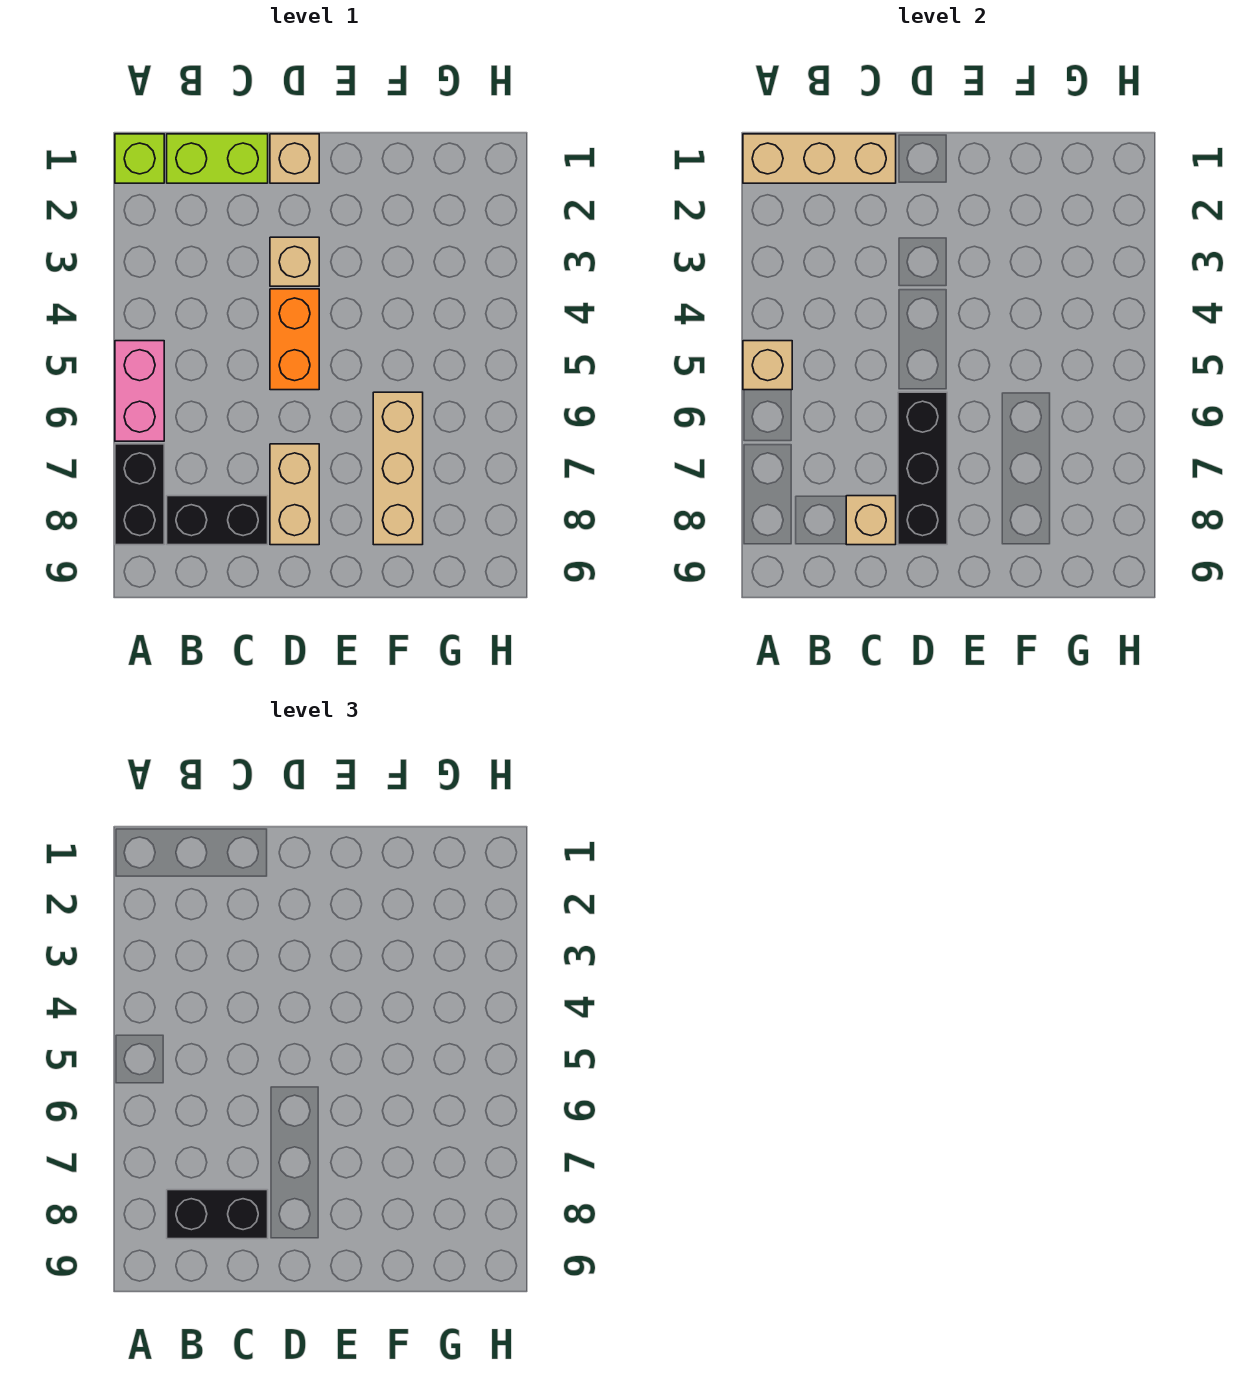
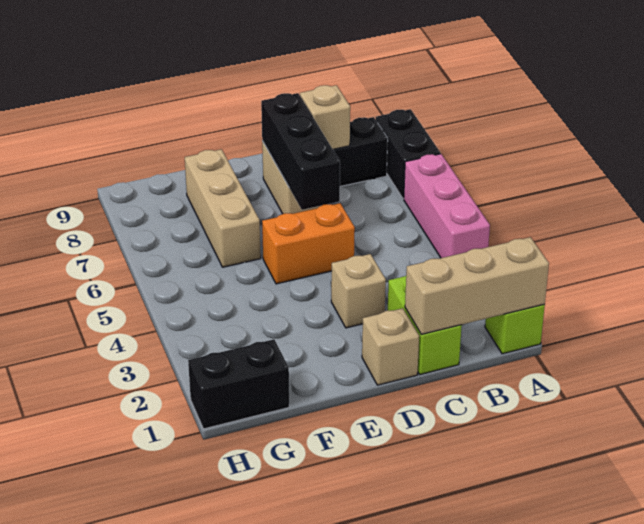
pink brick A5:A6 level 1 -> pink brick A4:A6 level 1
tan brick A5 level 2 -> none
lime brick B1:C1 level 1 -> lime brick C1:C2 level 1
black brick B8:C8 level 3 -> black brick G1:H1 level 1
orange brick D4:D5 level 1 -> orange brick D5:E5 level 1

